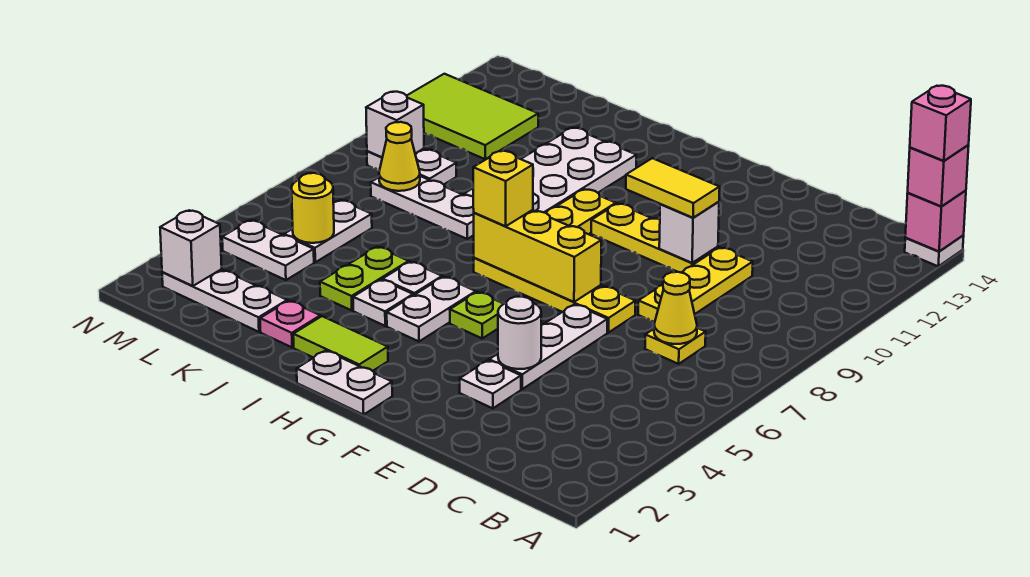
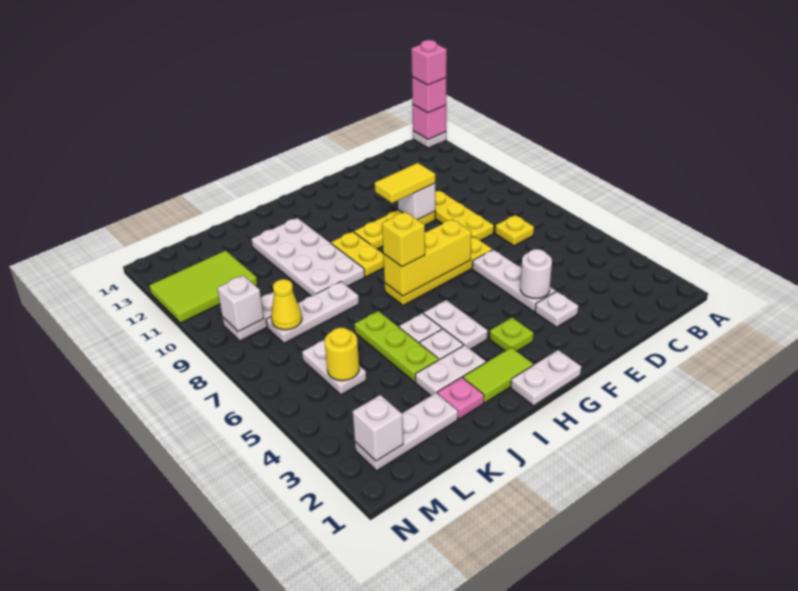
yellow cone C7 level 2 -> none
lime plate G5 level 1 -> lime plate G3 level 1
lime plate J4:J5 level 1 -> lime plate J4:J6 level 1
white plate L4:M4 level 1 -> white plate I3:J3 level 1

